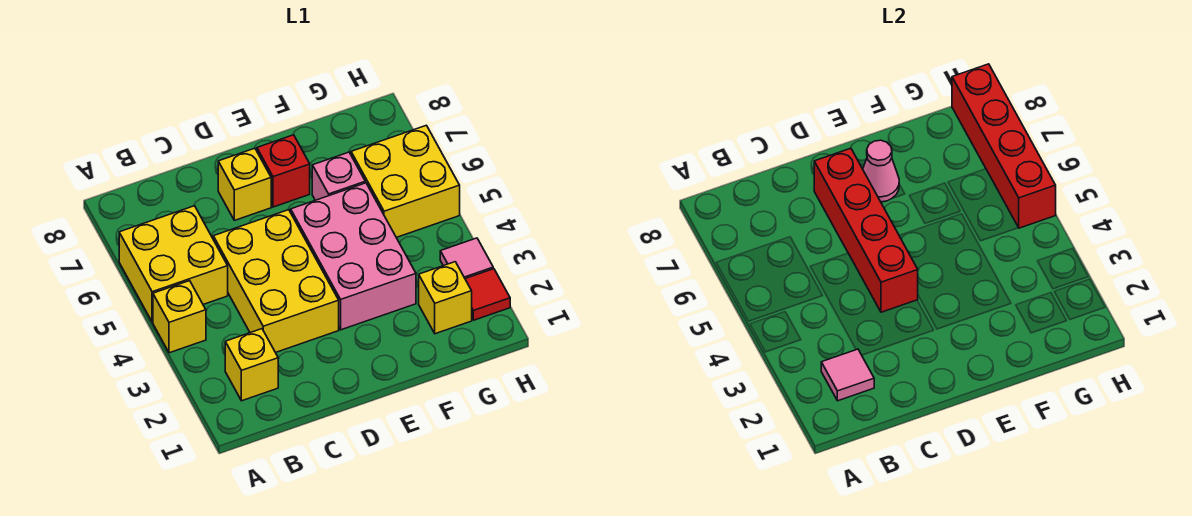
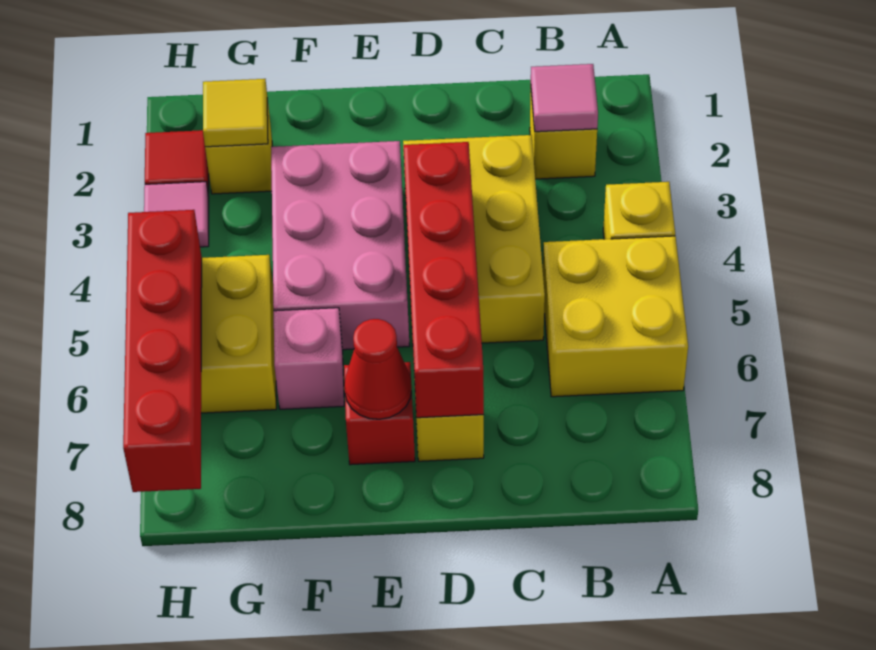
pink cone E7 level 2 -> red cone E7 level 2
none -> yellow tile G2 level 2

